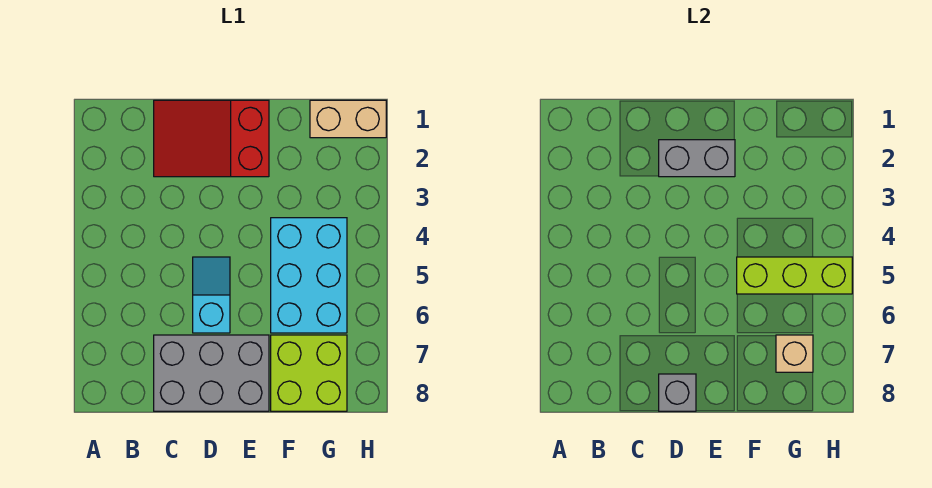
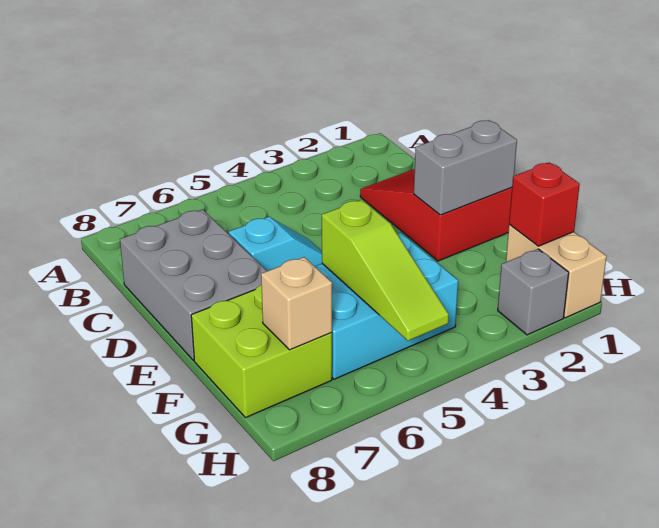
grey brick D2:E2 level 2 -> grey brick E1:E2 level 2
grey brick D8 level 2 -> grey brick H2 level 1
lime brick F5:H5 level 2 -> lime slope F5:H5 level 2 top F
none -> red brick G1 level 2

